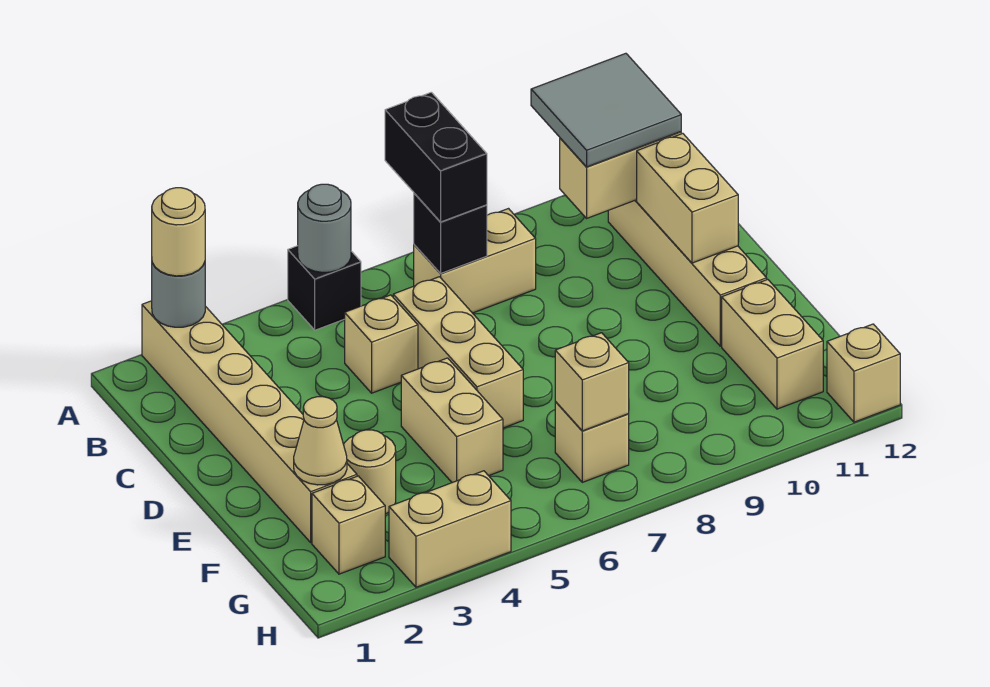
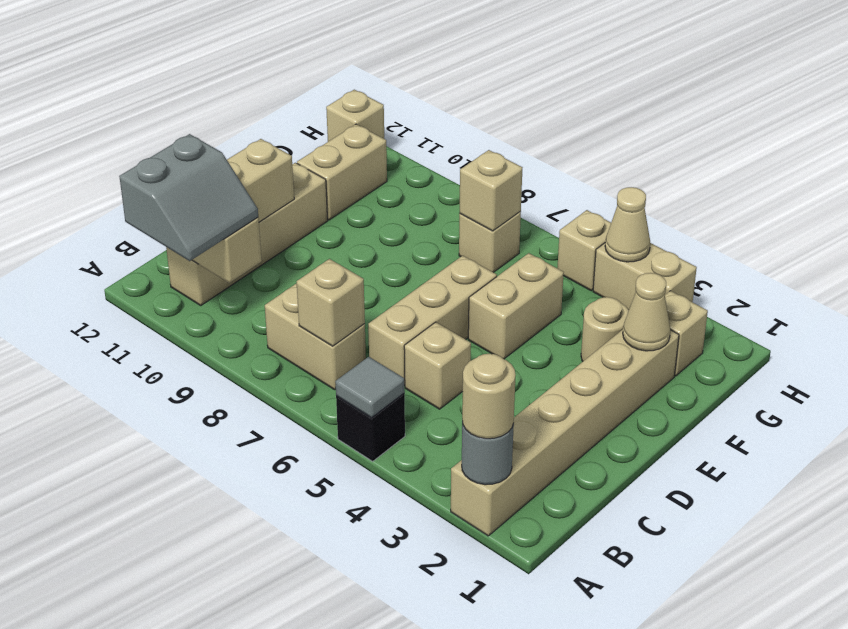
grey round brick A5 level 2 -> grey tile A5 level 2
black brick A7:B7 level 3 -> none
grey tile A10:B11 level 3 -> grey slope A10:B11 level 3 top 11
black brick B7 level 2 -> tan brick B7 level 2
none -> tan cone H4 level 2
none -> tan brick H5 level 1

